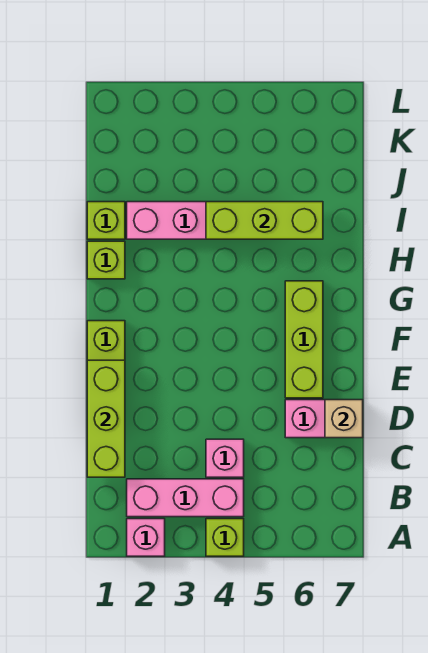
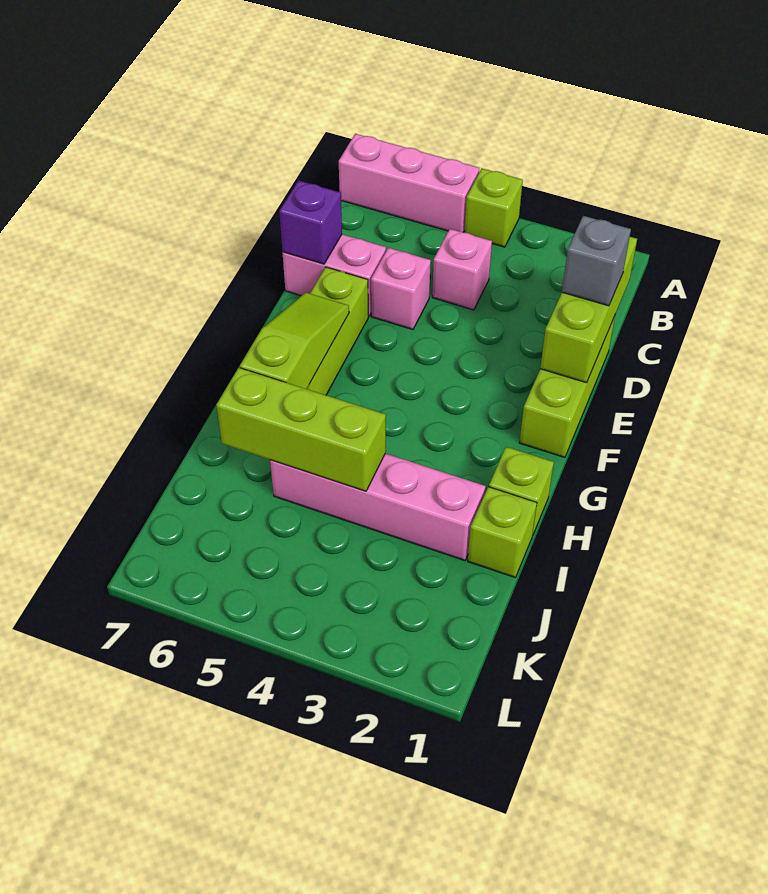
pink brick A2 level 1 -> pink brick D5 level 1
pink brick B2:B4 level 1 -> pink brick A5:A7 level 1
none -> grey brick D1 level 3
tan brick D7 level 2 -> purple brick D7 level 2
none -> lime slope F6:H6 level 2 top H

